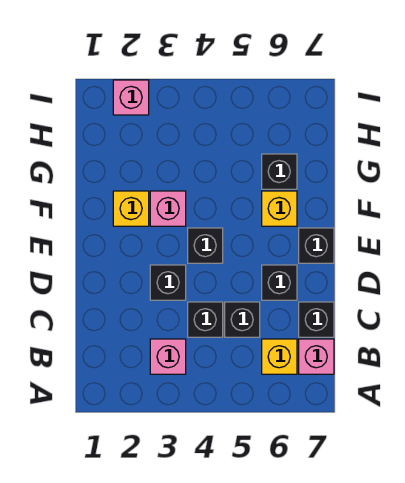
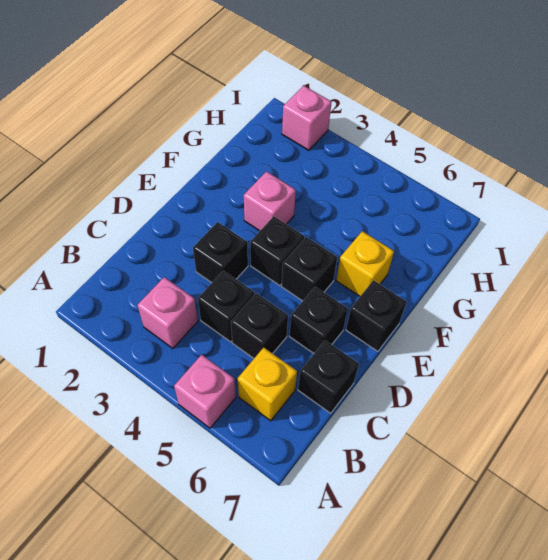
pink brick B7 level 1 -> pink brick A5 level 1
yellow brick F2 level 1 -> none
black brick G6 level 1 -> black brick E5 level 1

